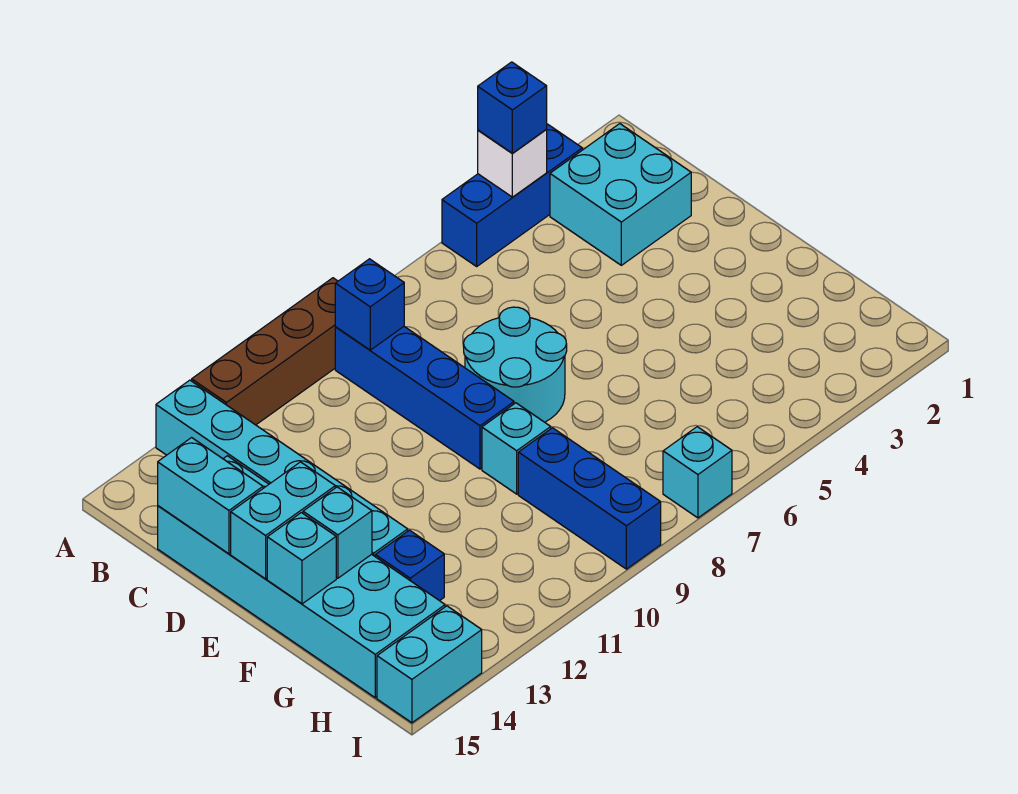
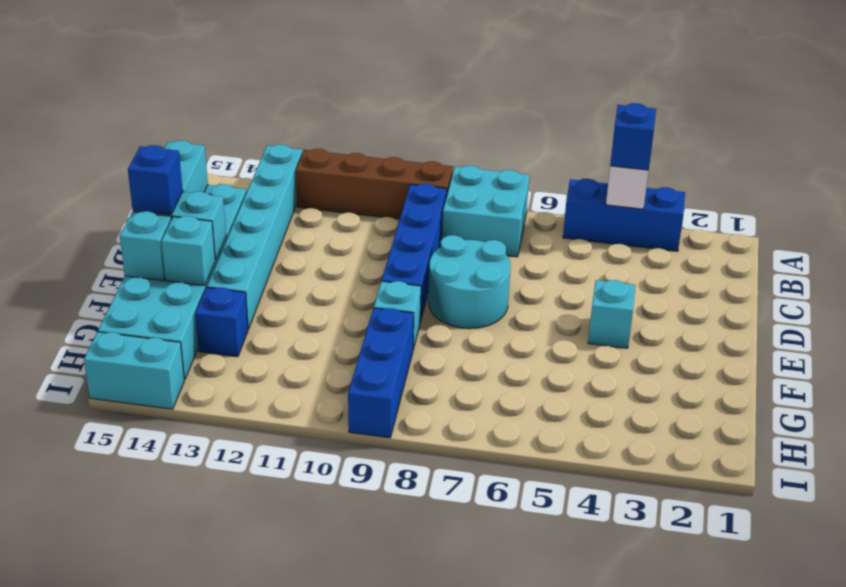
cyan brick B2:C3 level 1 -> cyan brick A7:B8 level 1
blue brick B9 level 2 -> blue brick E15 level 3
cyan brick I7 level 1 -> cyan brick E4 level 1

